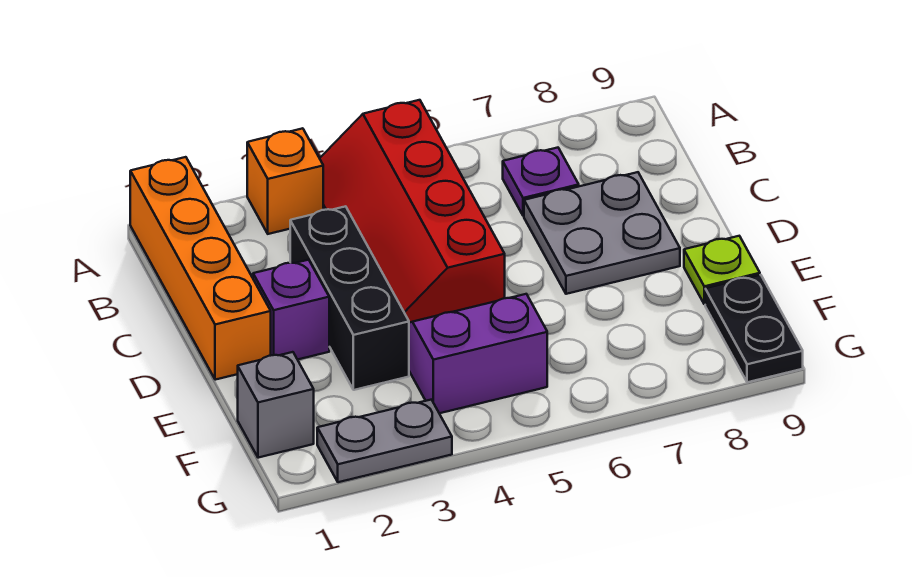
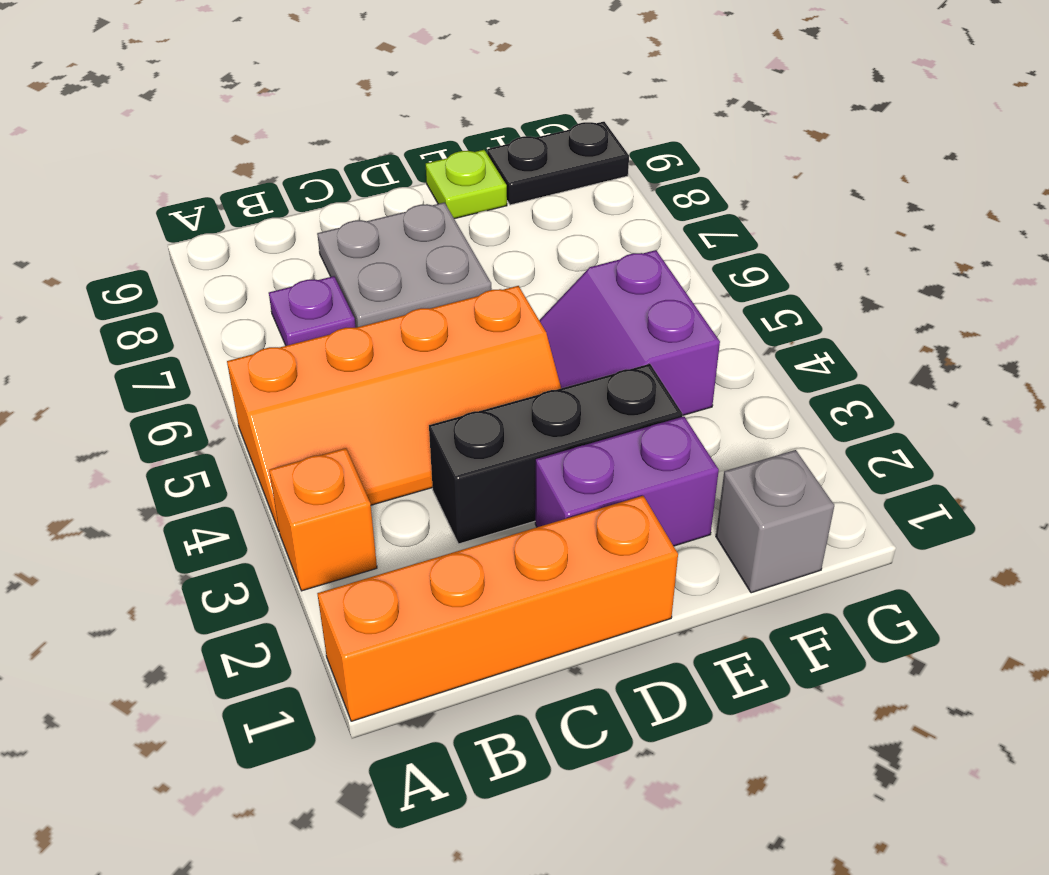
red slope A4:D5 level 1 top 5 -> orange slope A4:D5 level 1 top 5
purple brick D2 level 1 -> purple brick D2:E2 level 1
grey plate G2:G3 level 1 -> none

